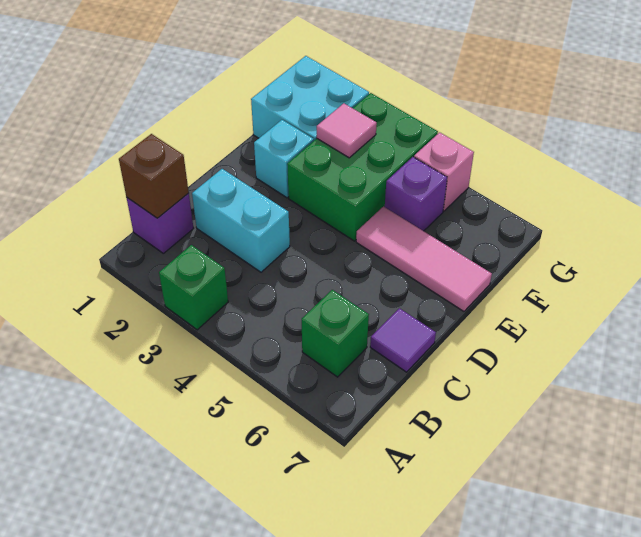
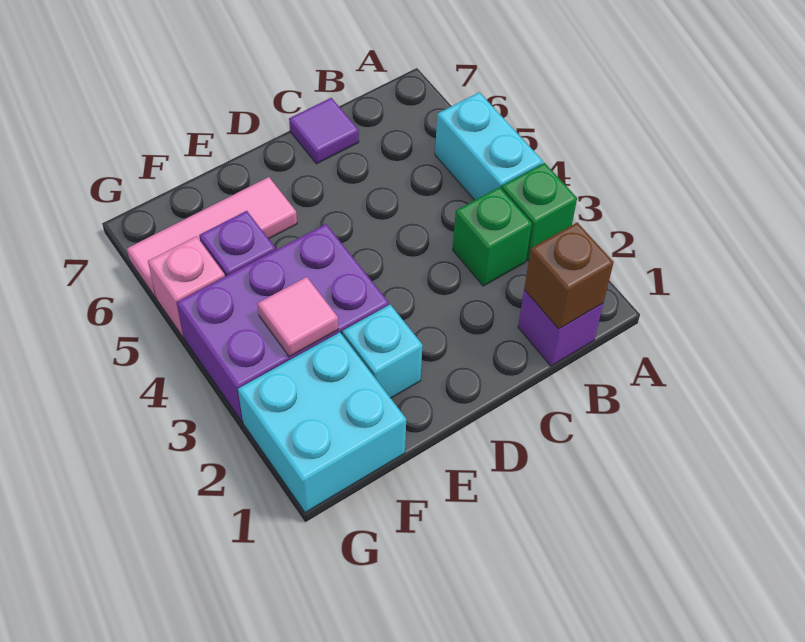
green brick B6 level 1 -> green brick B3 level 1
cyan brick C2:C3 level 1 -> cyan brick A4:A5 level 1
green brick E3:G4 level 1 -> purple brick E3:G4 level 1
pink tile E5:E7 level 1 -> pink tile E6:G6 level 1

